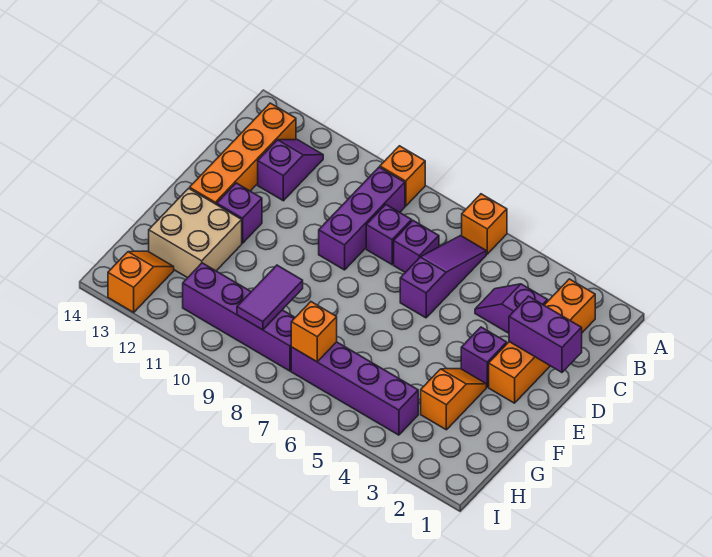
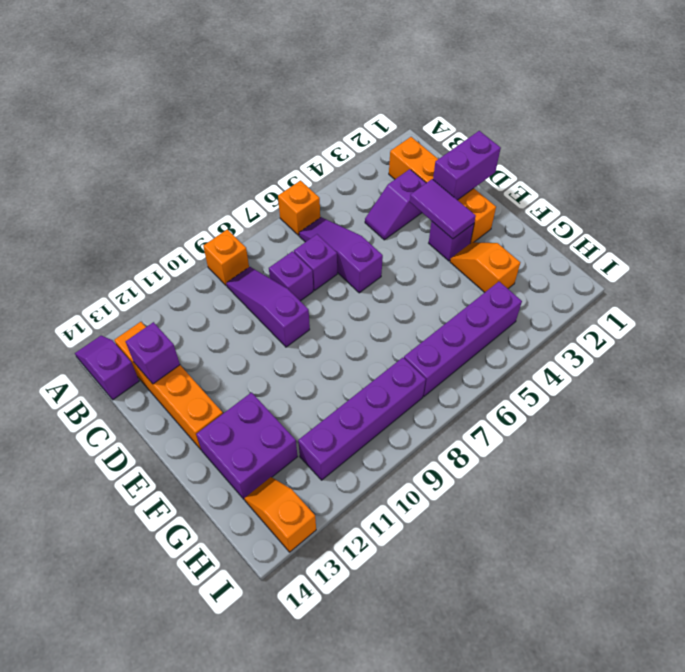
purple brick B9:D9 level 1 -> purple slope B9:D9 level 1 top D
purple slope B12:C12 level 1 top C -> purple slope A14:B14 level 1 top B
purple brick E12 level 1 -> purple brick C13 level 2
tan brick F12:G13 level 1 -> purple brick F12:G13 level 1
purple tile G9:H9 level 2 -> purple tile D3:E3 level 2
orange brick H7 level 2 -> none

